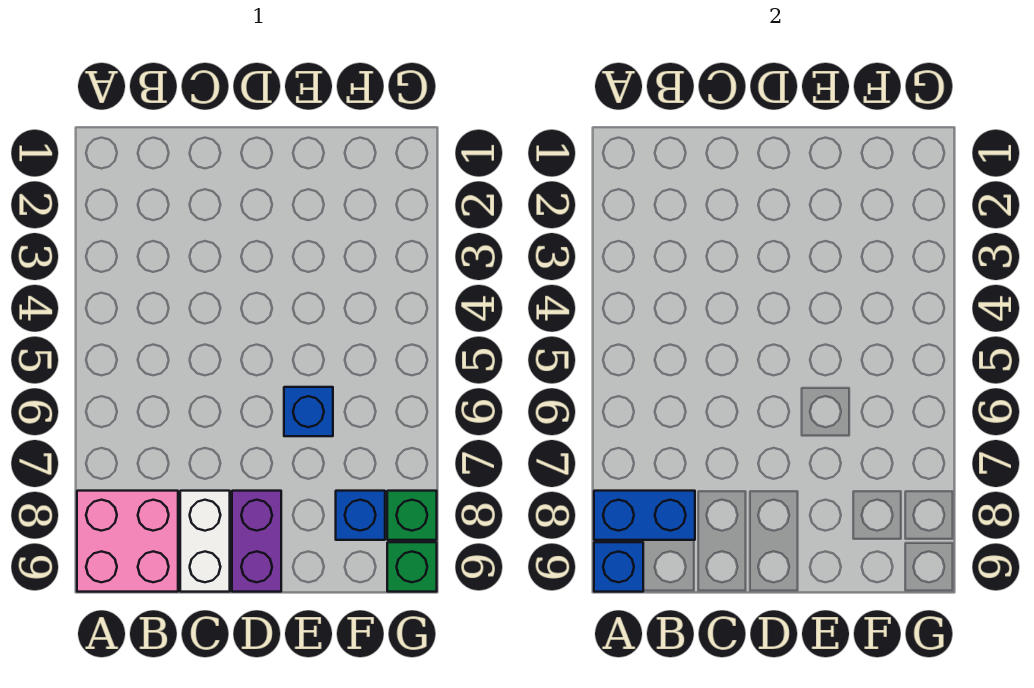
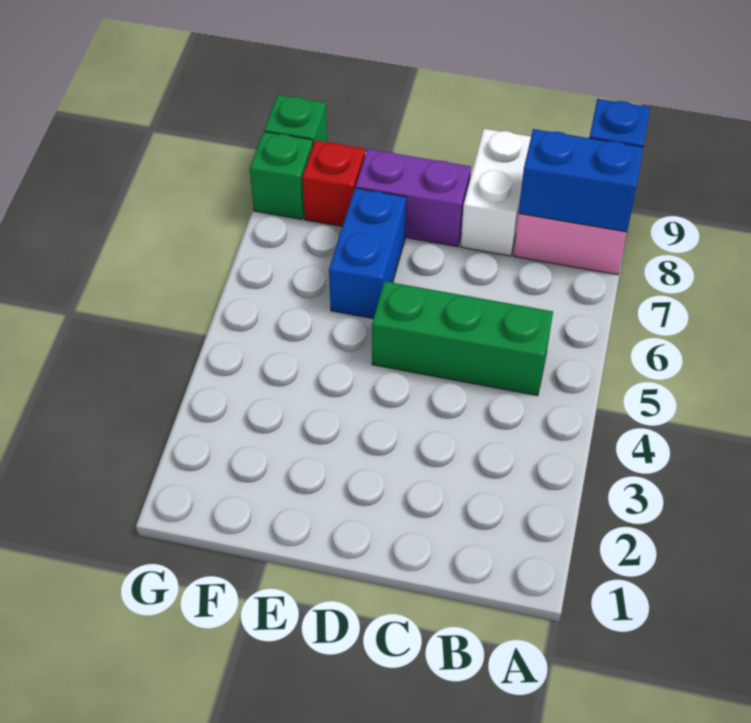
none -> green brick B5:D5 level 1
purple brick D8:D9 level 1 -> purple brick D8:E8 level 1
blue brick E6 level 1 -> blue brick E6:E7 level 1
blue brick F8 level 1 -> red brick F8 level 1

